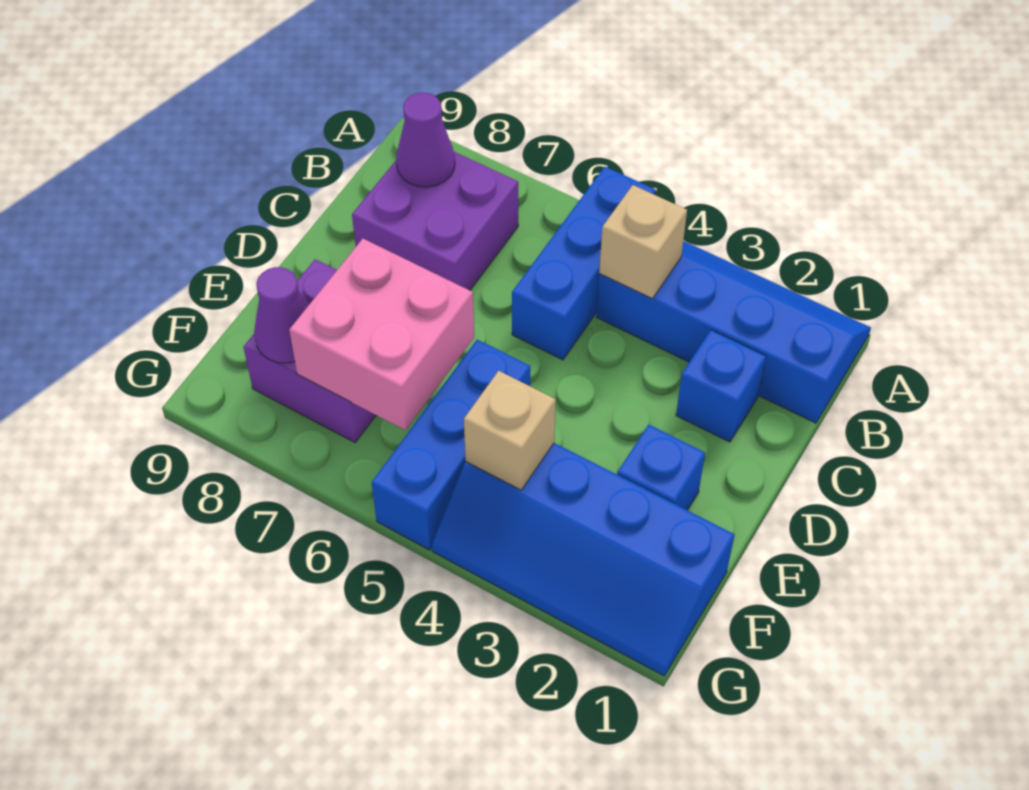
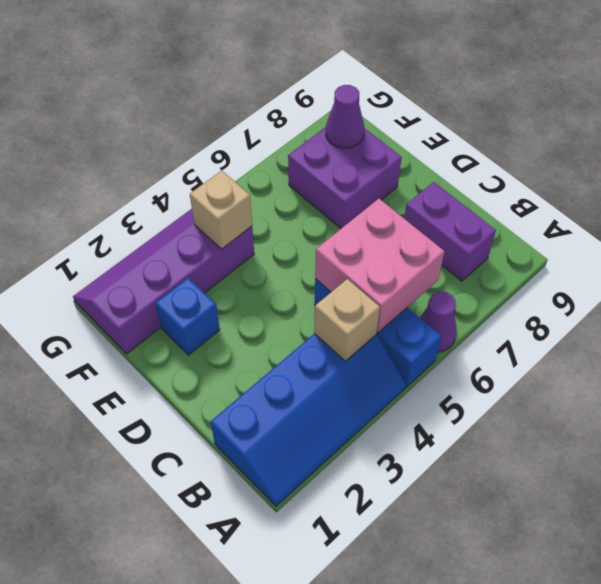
purple brick B7:C8 level 1 -> purple brick B8:C8 level 1
purple cone B8 level 2 -> purple cone A6 level 1
blue brick C2 level 1 -> none
blue brick E5:G5 level 1 -> none
pink brick E6:F7 level 2 -> pink brick B5:C6 level 2
blue slope F1:G4 level 1 top F -> purple slope F1:G4 level 1 top F

